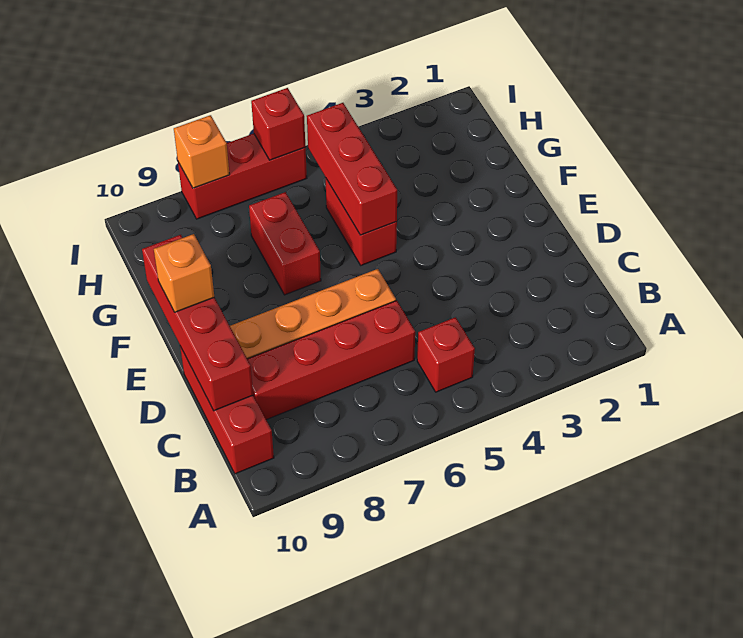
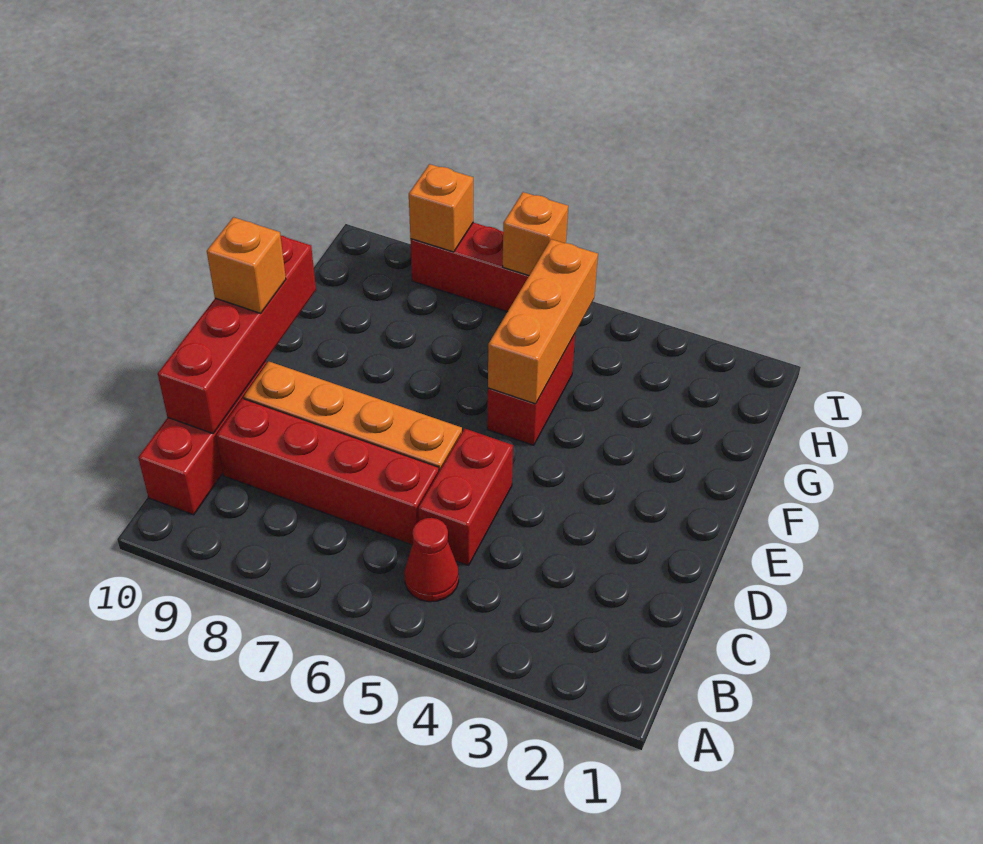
red brick B5 level 1 -> red cone B5 level 1
red brick F5:H5 level 2 -> orange brick F5:H5 level 2
red brick F7:G7 level 1 -> red brick C5:D5 level 1
red brick I6 level 2 -> orange brick I6 level 2

